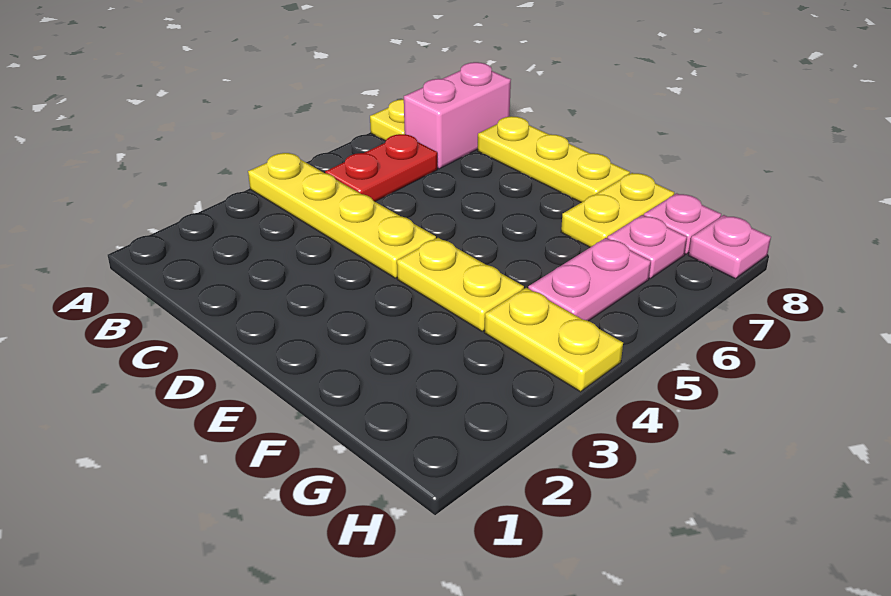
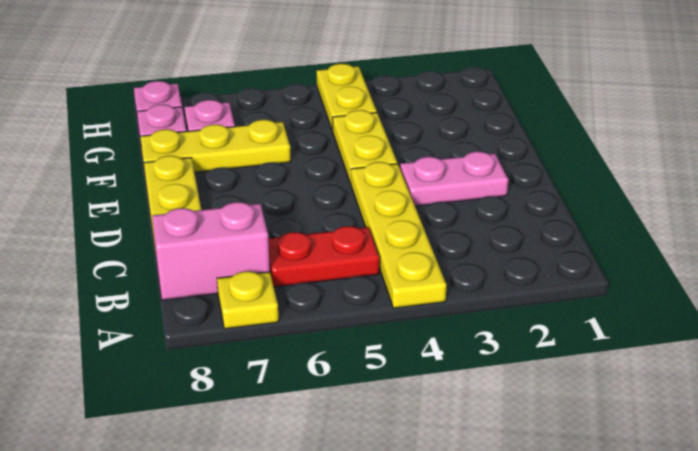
yellow plate F7:F8 level 1 -> yellow plate F6:F8 level 1
pink plate G5:G6 level 1 -> pink plate D2:D3 level 1

